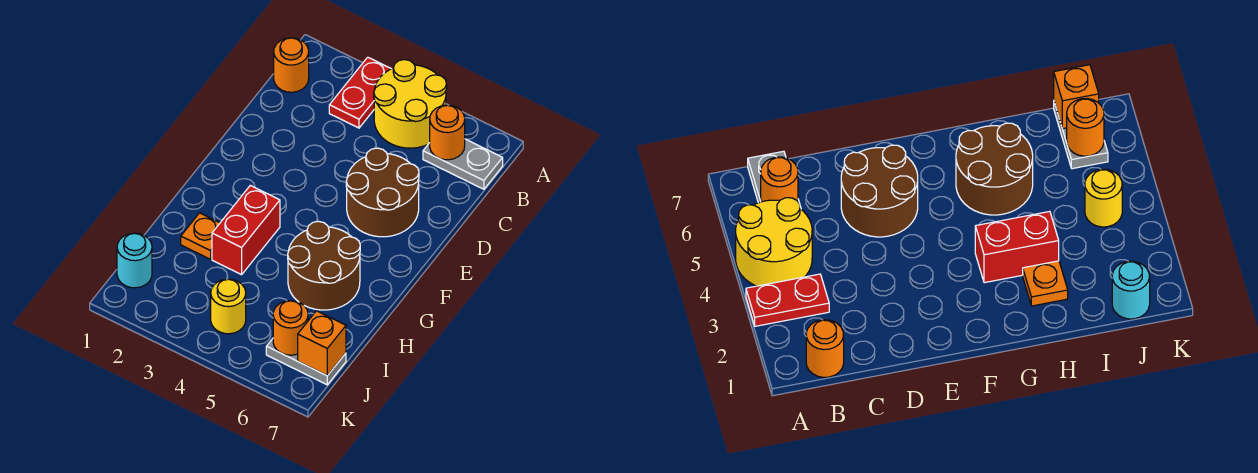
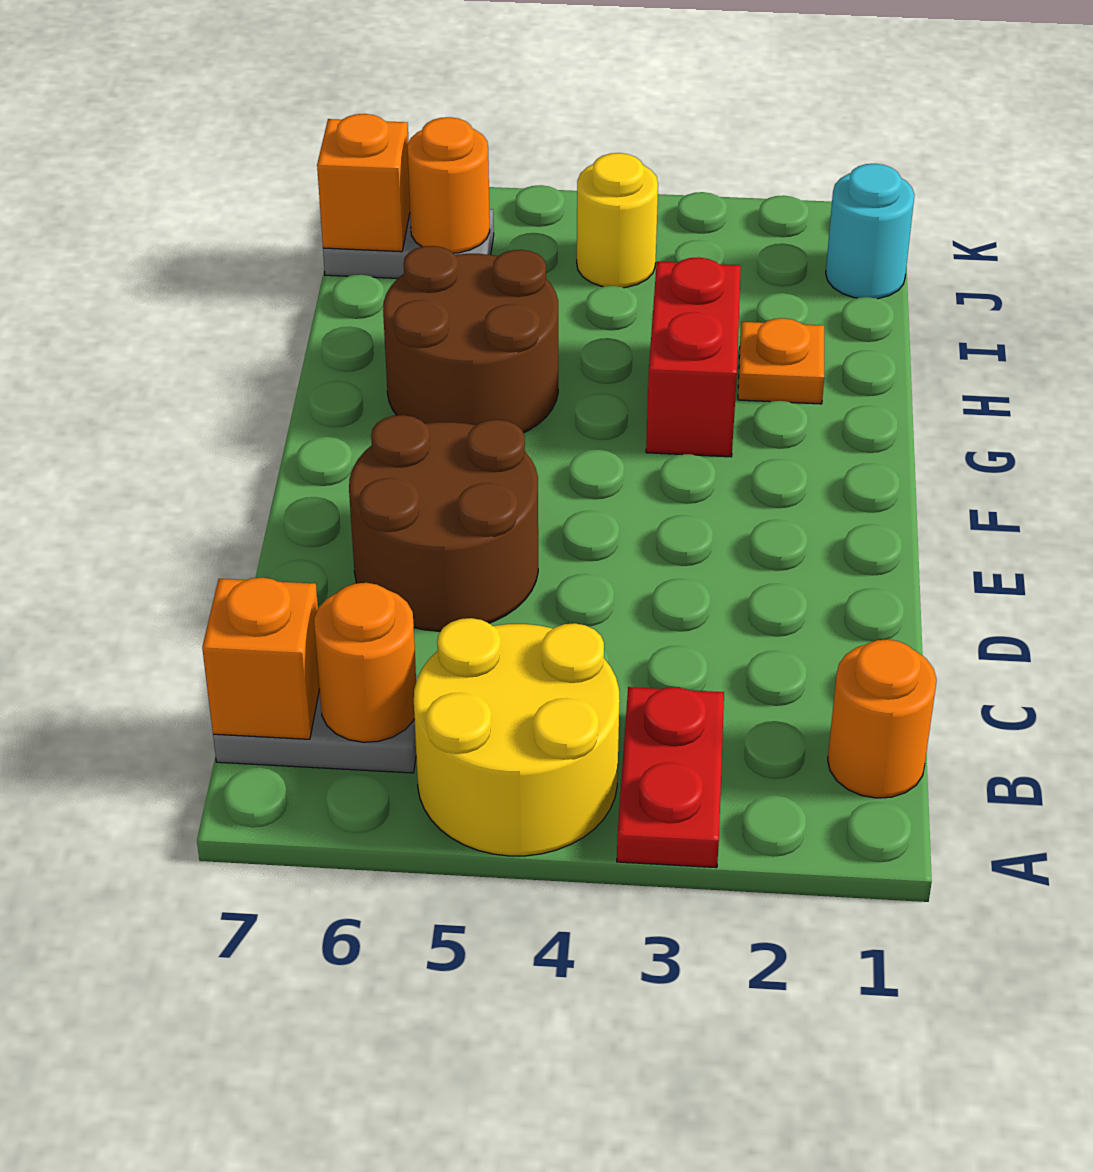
none -> orange brick B7 level 2

